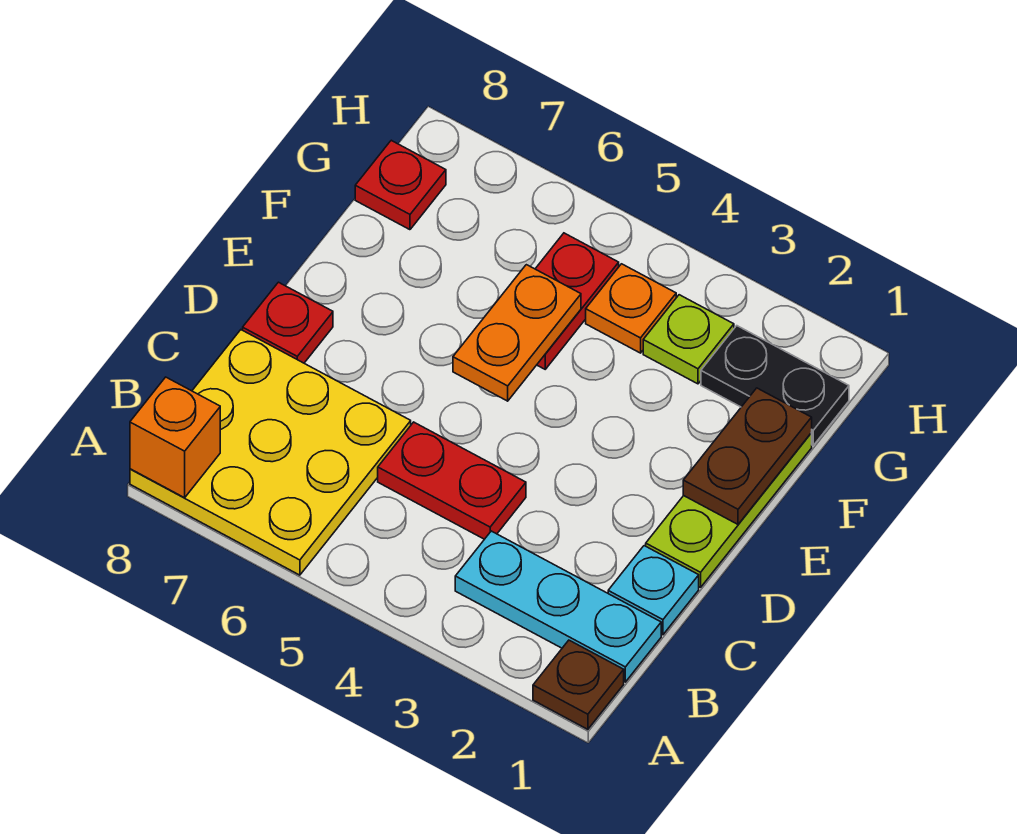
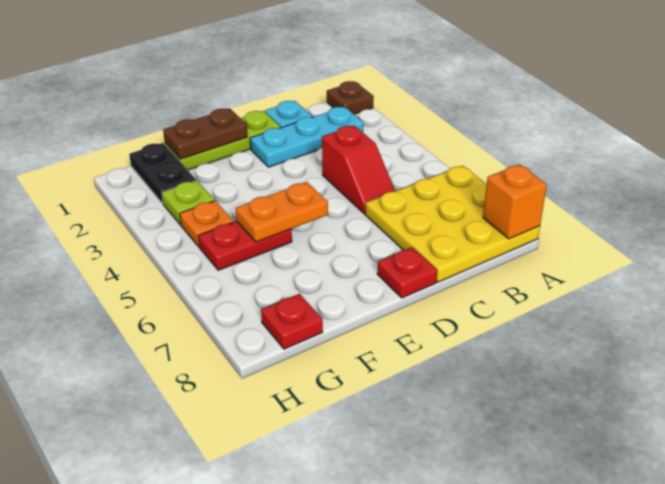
cyan plate B1:B3 level 1 -> cyan plate B2:D2 level 1
red plate C4:C5 level 1 -> red slope C4:C5 level 1 top 4

